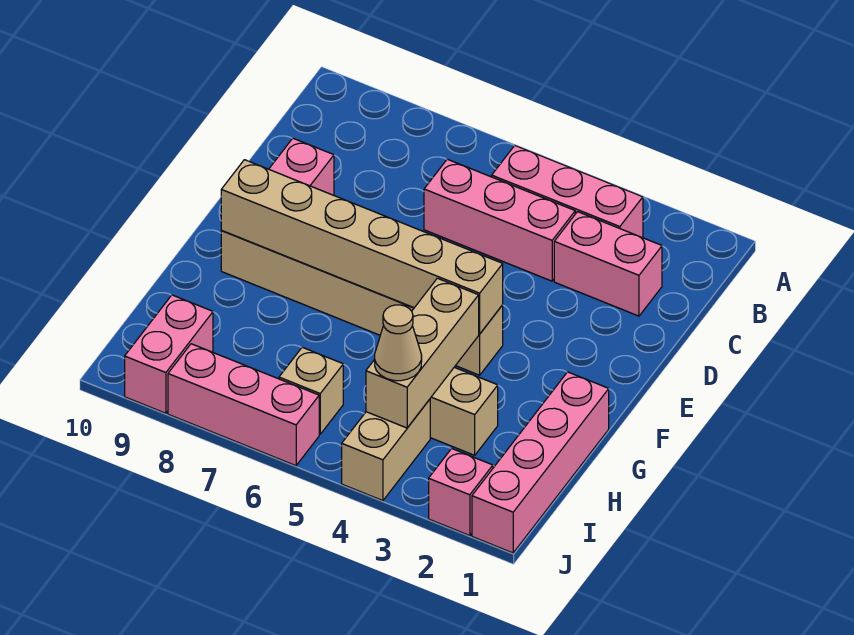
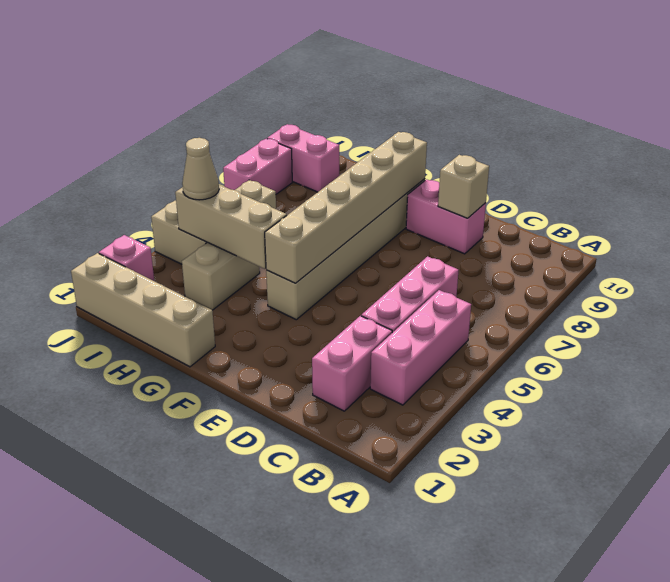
none -> tan brick D9 level 2
pink brick G1:J1 level 1 -> tan brick G1:J1 level 1
pink brick J6:J8 level 1 -> pink brick J7:J8 level 1

